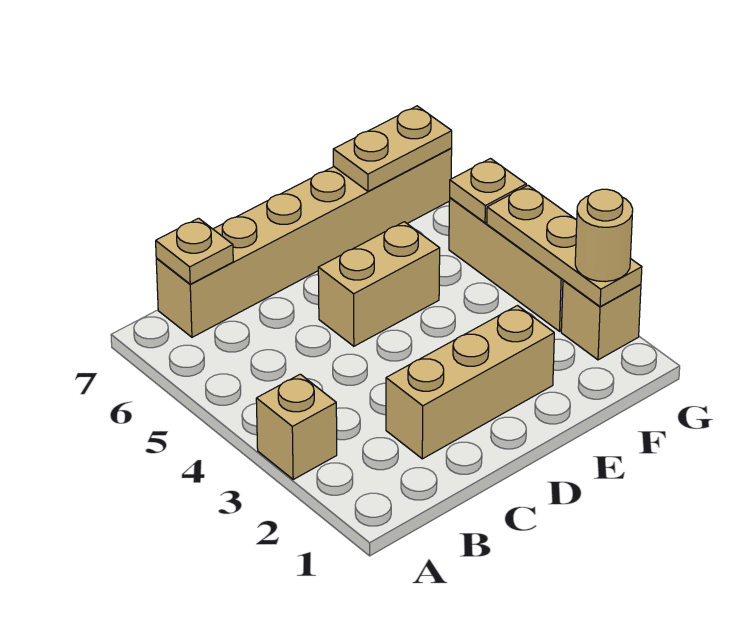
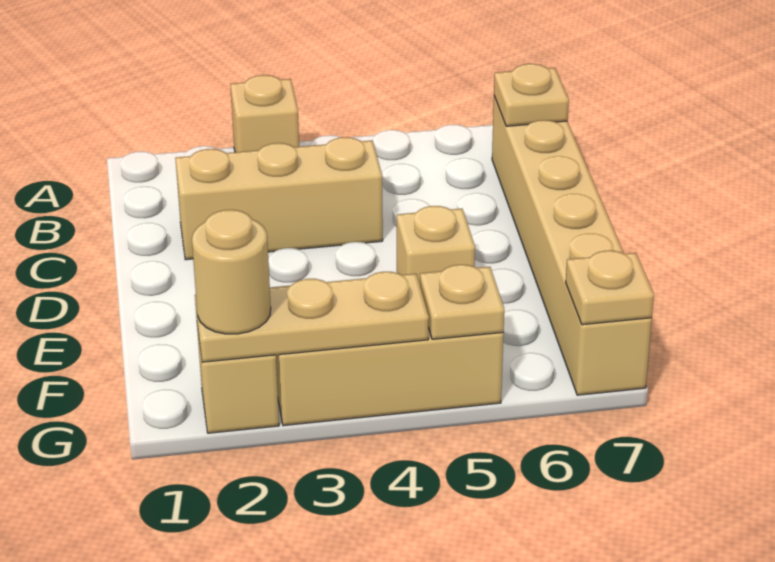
tan brick C2:E2 level 1 -> tan brick C2:C4 level 1
tan brick D5:E5 level 1 -> tan brick E5 level 1
tan plate F7:G7 level 2 -> tan plate G7 level 2

